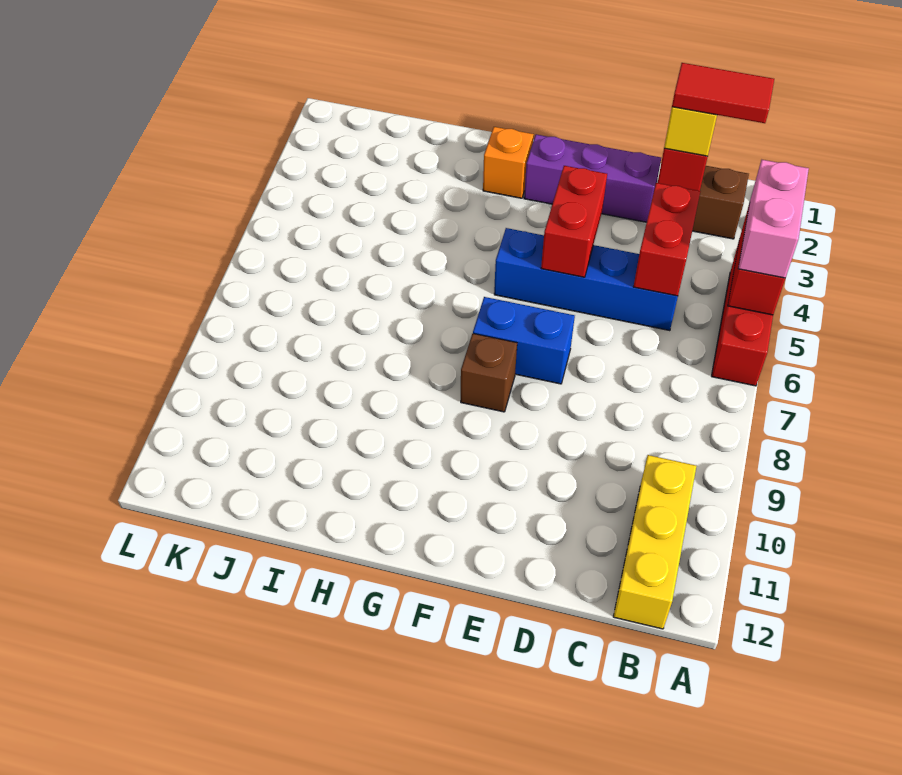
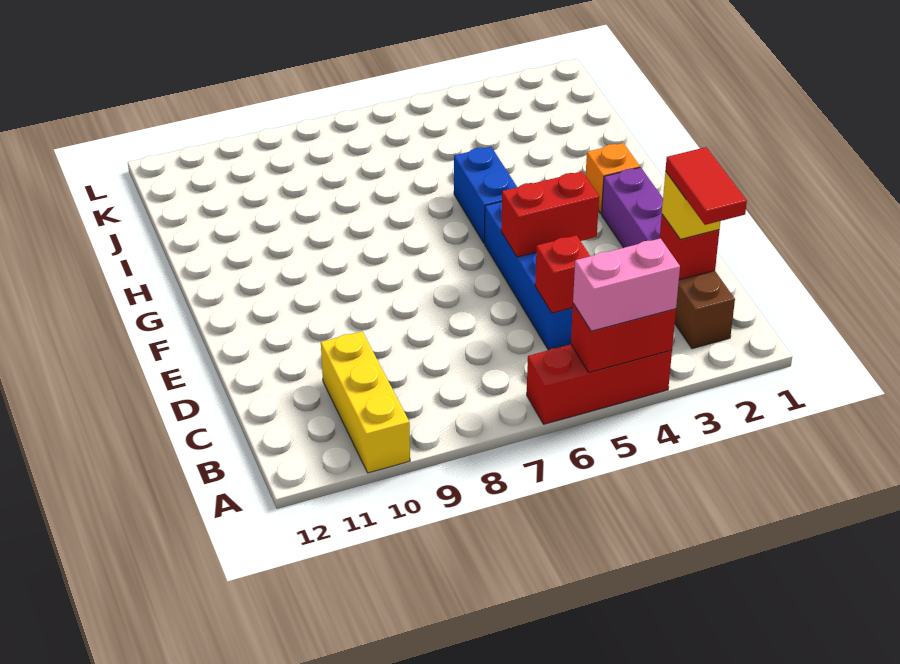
yellow brick B10:B12 level 1 -> yellow brick A10:C10 level 1
red brick C4:C5 level 2 -> red brick C5 level 2
blue brick E7:F7 level 1 -> blue brick G5:H5 level 1
brown brick F8 level 1 -> none

